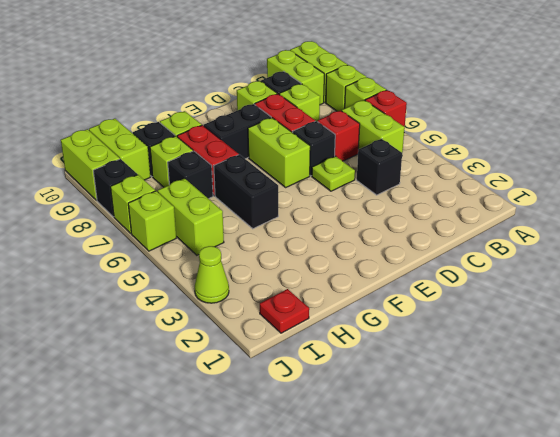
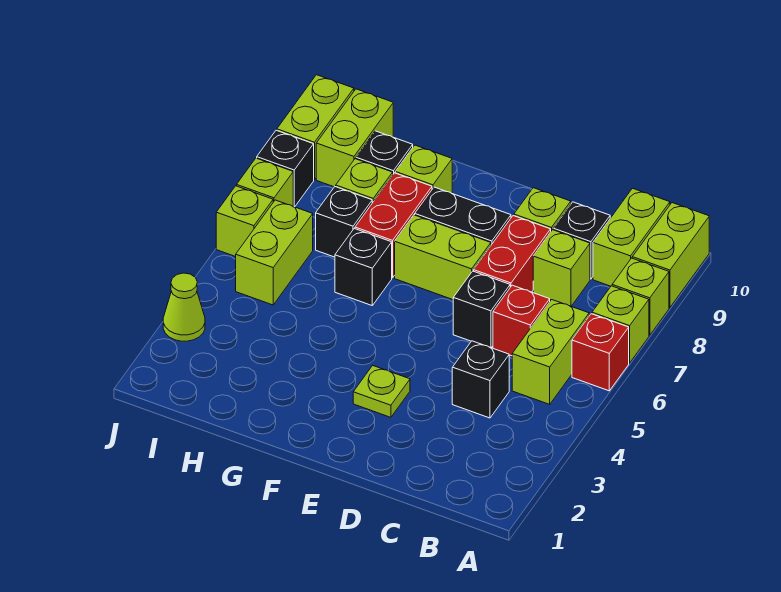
lime plate D5 level 1 -> lime plate E3 level 1
lime brick E6:E7 level 1 -> lime brick E7:F7 level 1
black brick G5:G6 level 1 -> black brick G6 level 1
red plate I1 level 1 -> none

